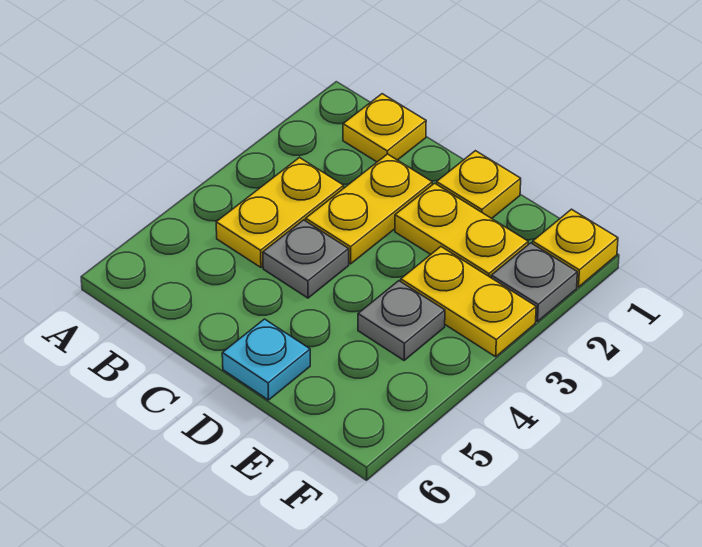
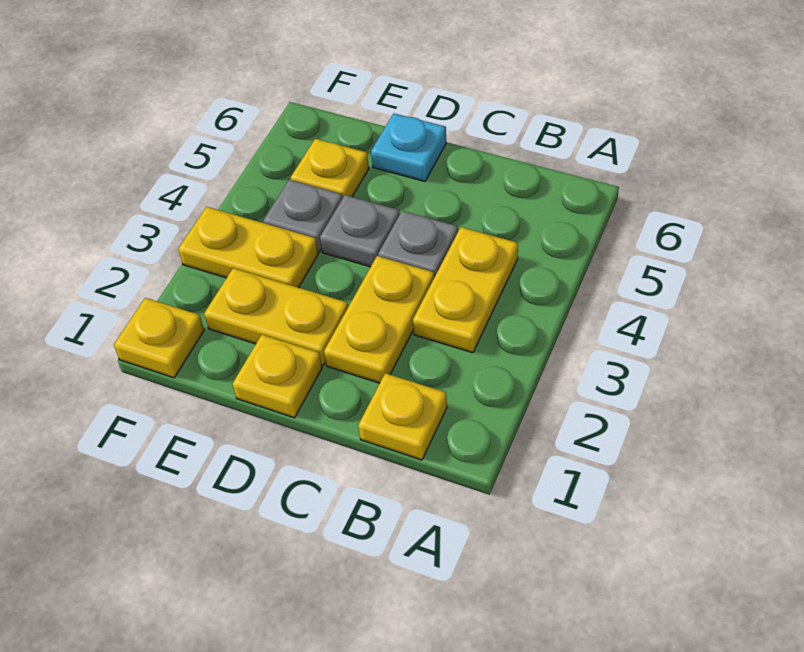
none -> yellow plate E5 level 1
grey plate F2 level 1 -> grey plate D4 level 1

